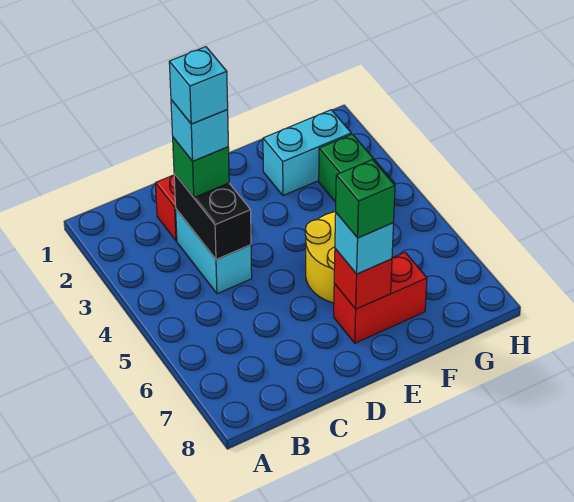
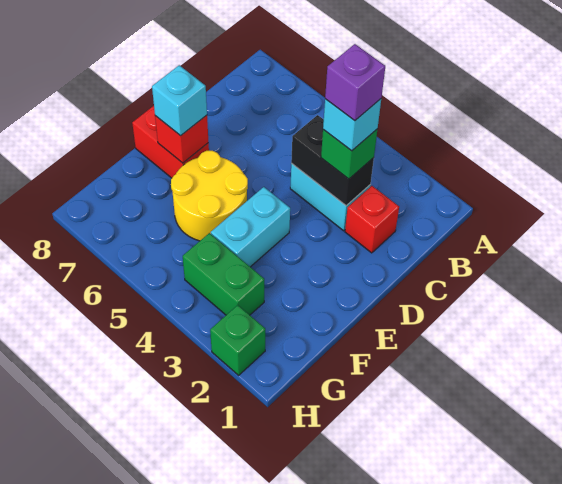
cyan brick C3 level 5 -> purple brick C3 level 5
red brick E7:F7 level 1 -> red brick E7:E8 level 1
green brick E7 level 4 -> green brick H2 level 1
cyan brick F2:G2 level 1 -> cyan brick E4:F4 level 1

